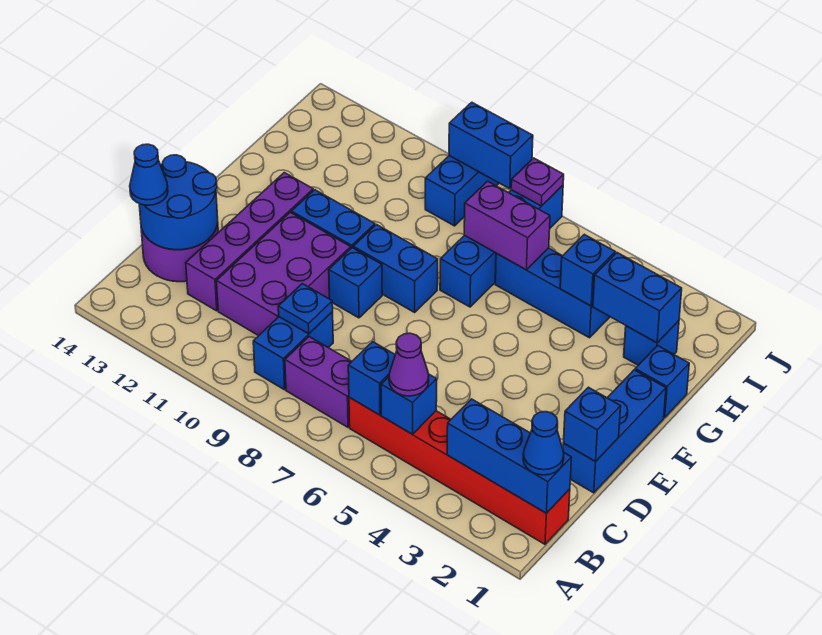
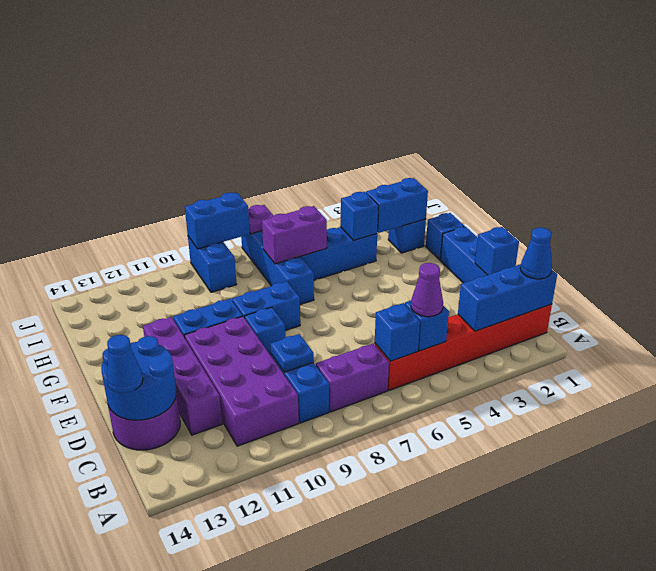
purple brick C10:E11 level 1 -> purple brick B10:E11 level 1

